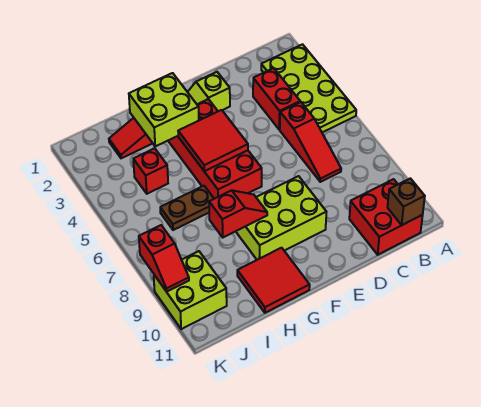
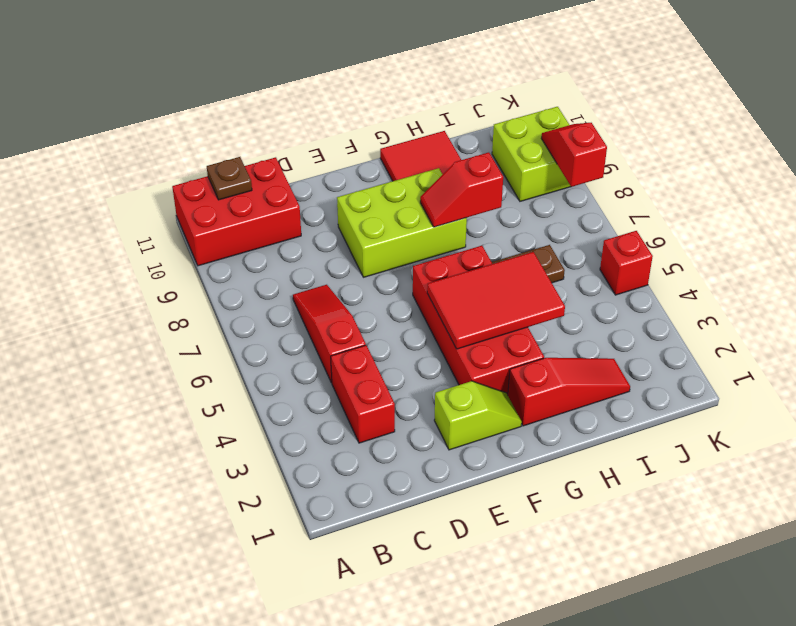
lime plate A2:B5 level 1 -> none
red brick B10:C11 level 1 -> red brick A10:C11 level 1
brown brick B11 level 2 -> brown plate B11 level 2
red tile F4:G5 level 2 -> red tile F4:H5 level 2
lime brick G2:H3 level 2 -> none
red brick I4 level 1 -> red brick K5 level 1

